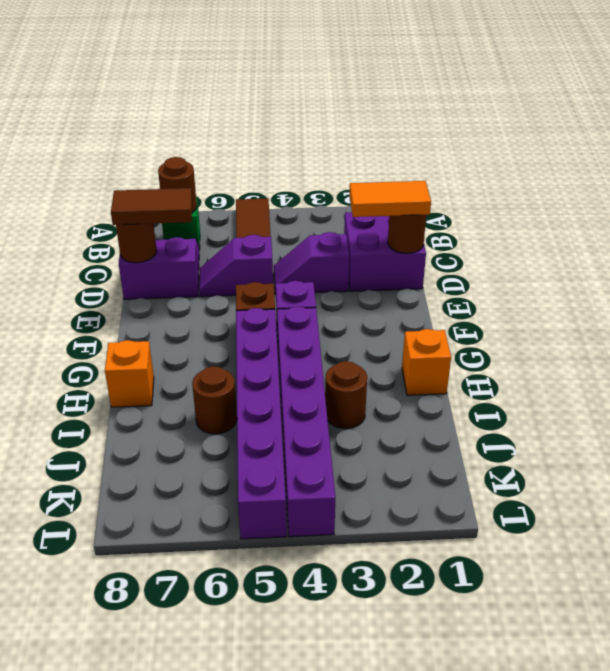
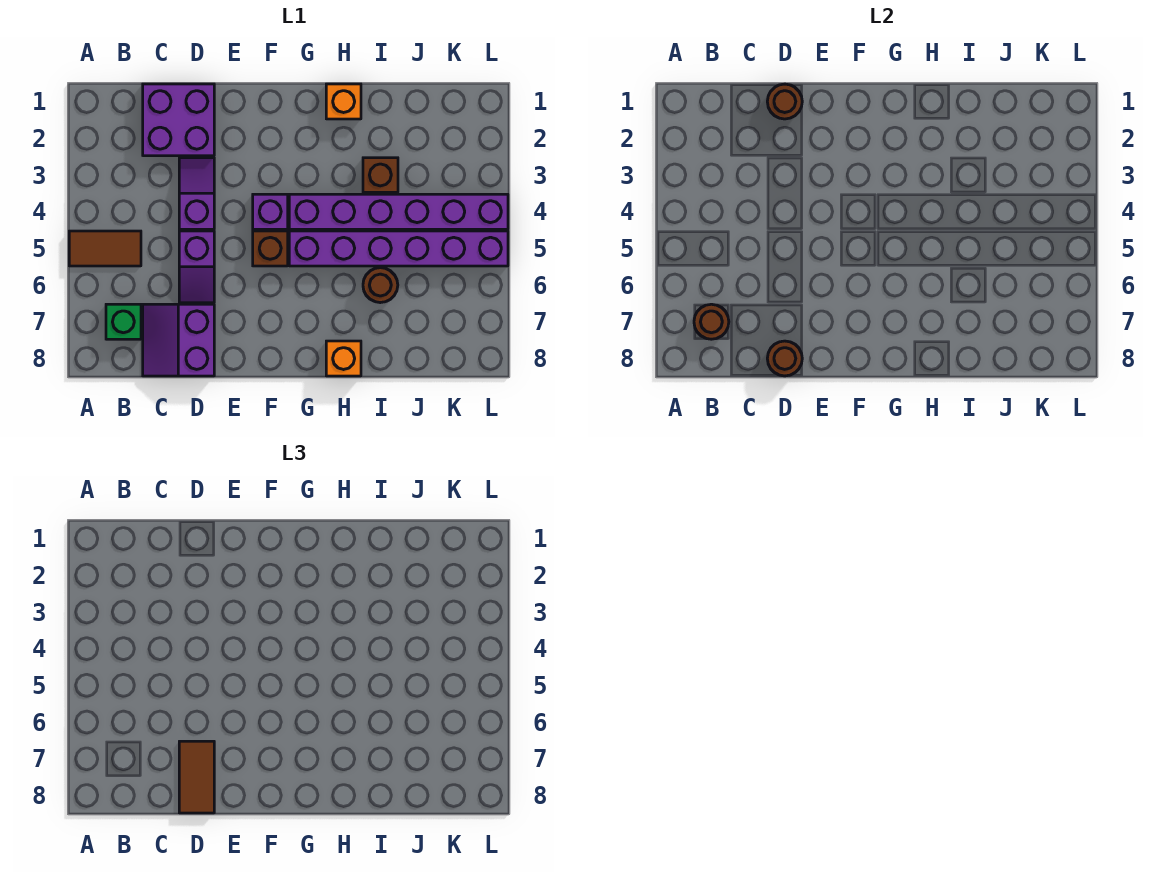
orange tile D1:D2 level 3 -> none
purple slope D3:D4 level 1 top 3 -> purple slope D3:D4 level 1 top 4
brown round brick I3 level 1 -> brown brick I3 level 1

